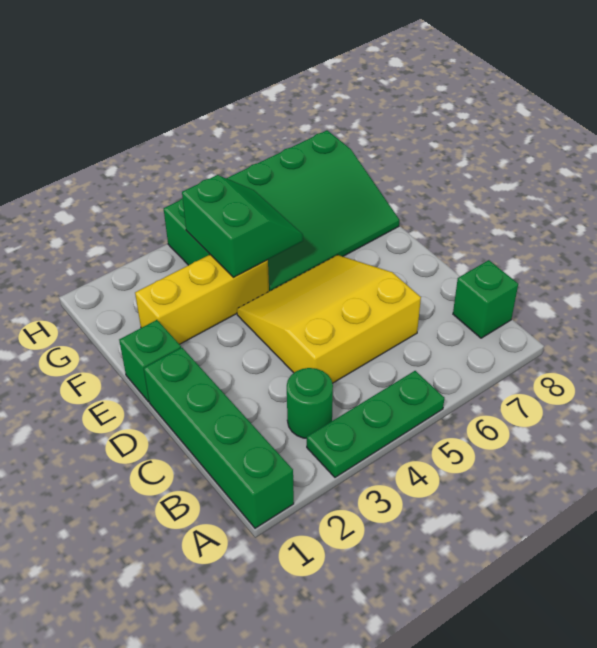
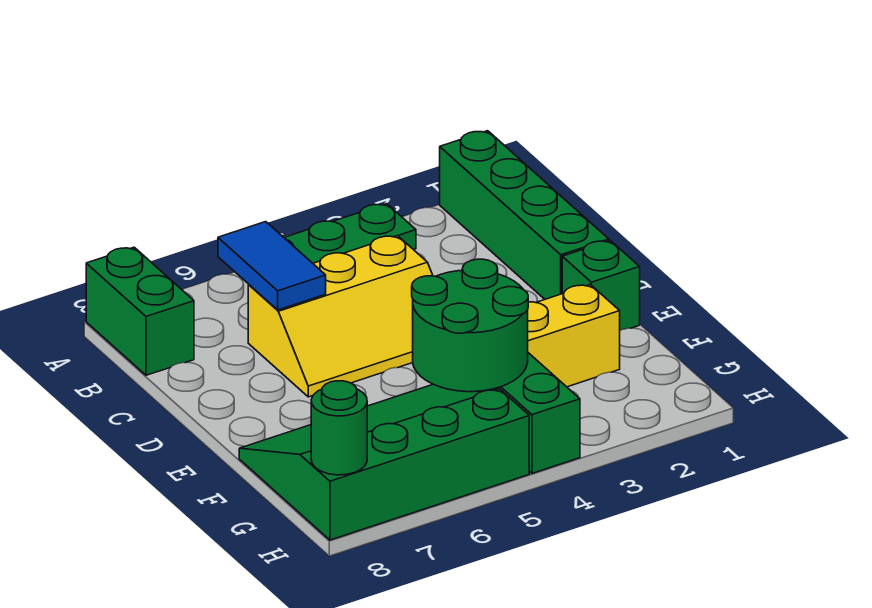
green round brick B3 level 1 -> green round brick H8 level 2
none -> blue tile B6:C6 level 2
green brick B8 level 1 -> green brick A8:B8 level 1
yellow slope C4:E6 level 1 top C -> yellow slope C4:D6 level 1 top C
green slope F4:G5 level 2 top 4 -> green round brick F4:G5 level 2

